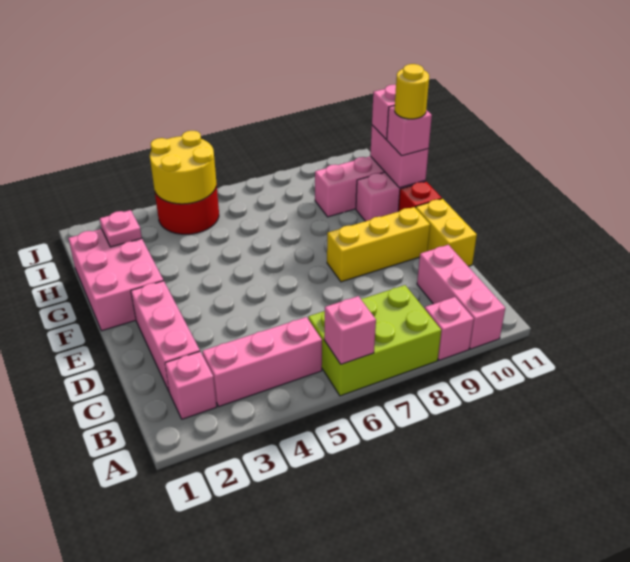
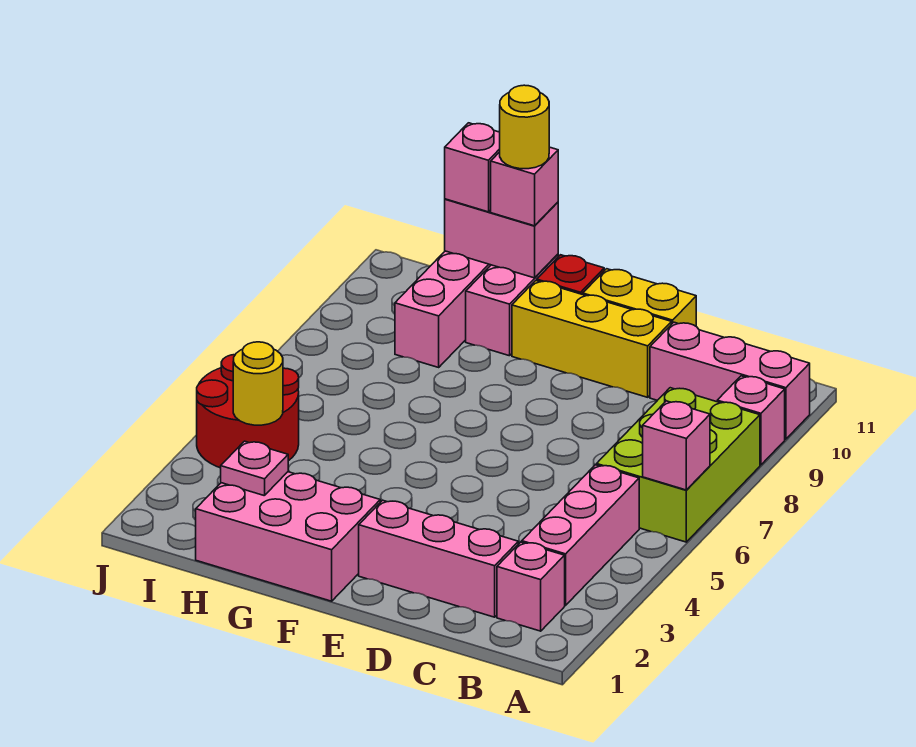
yellow brick E8:E10 level 1 -> yellow brick D10:F10 level 1
yellow round brick I4:J5 level 2 -> yellow round brick I4 level 2

